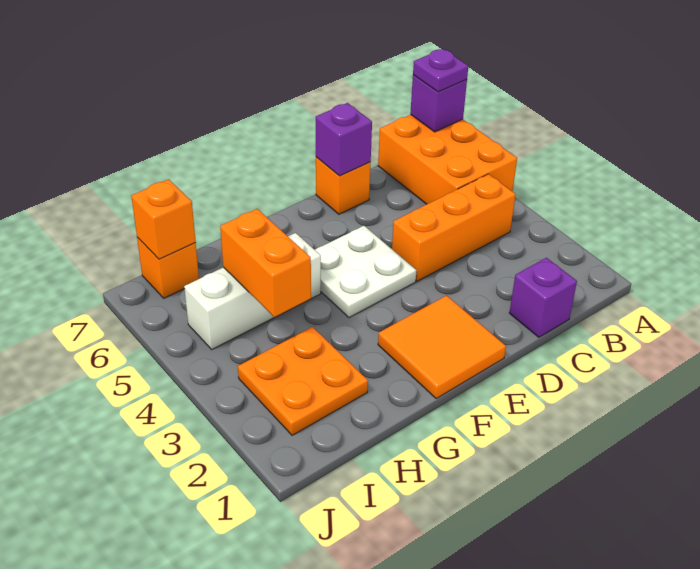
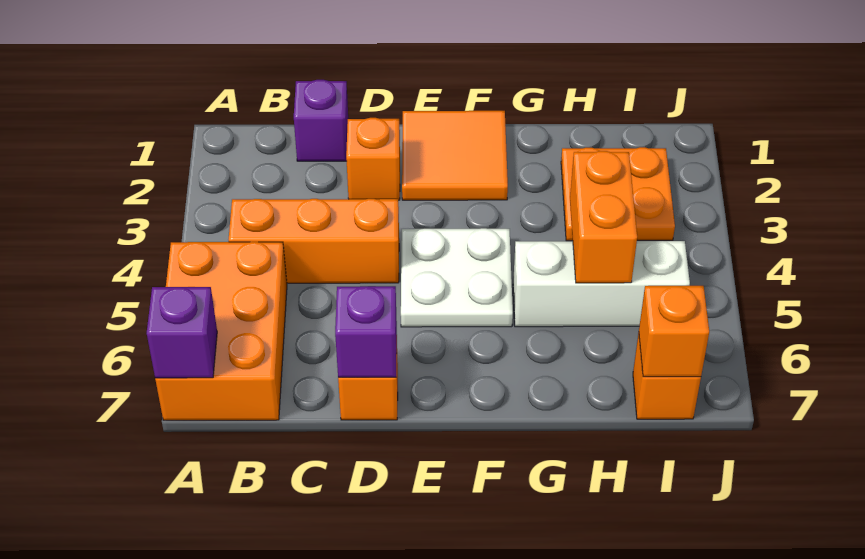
purple plate A7 level 3 -> none
none -> orange brick D2 level 1

